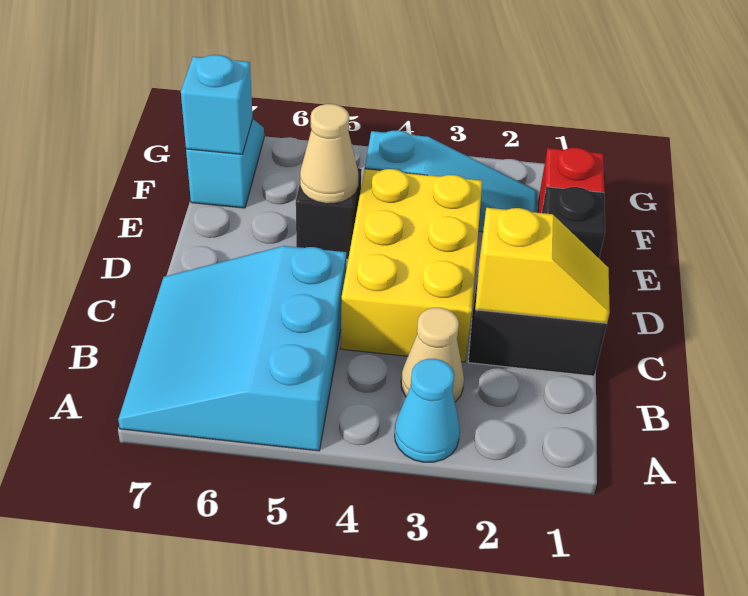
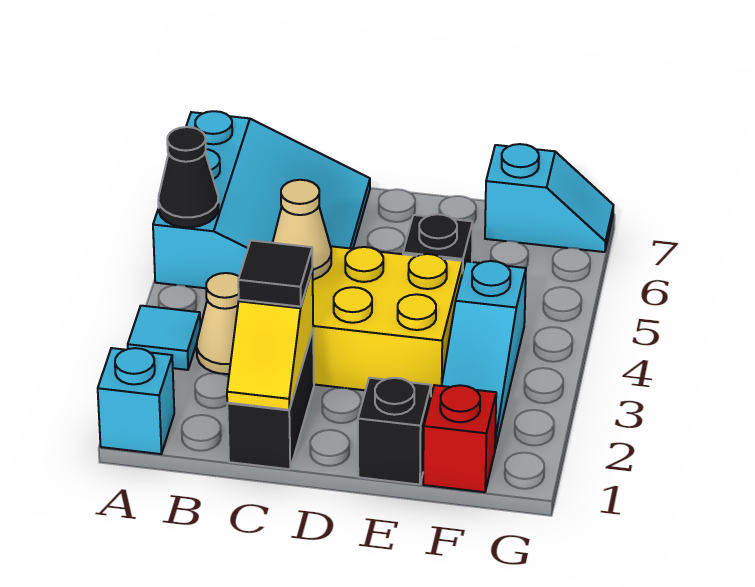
cyan cone A3 level 1 -> cyan tile A3 level 1
cyan slope A5:C7 level 1 top 5 -> cyan slope A5:C7 level 1 top A
none -> black cone A5 level 2
none -> black tile C2 level 3
tan cone E5 level 2 -> tan cone C4 level 2
cyan brick F7 level 2 -> cyan brick A1 level 1

